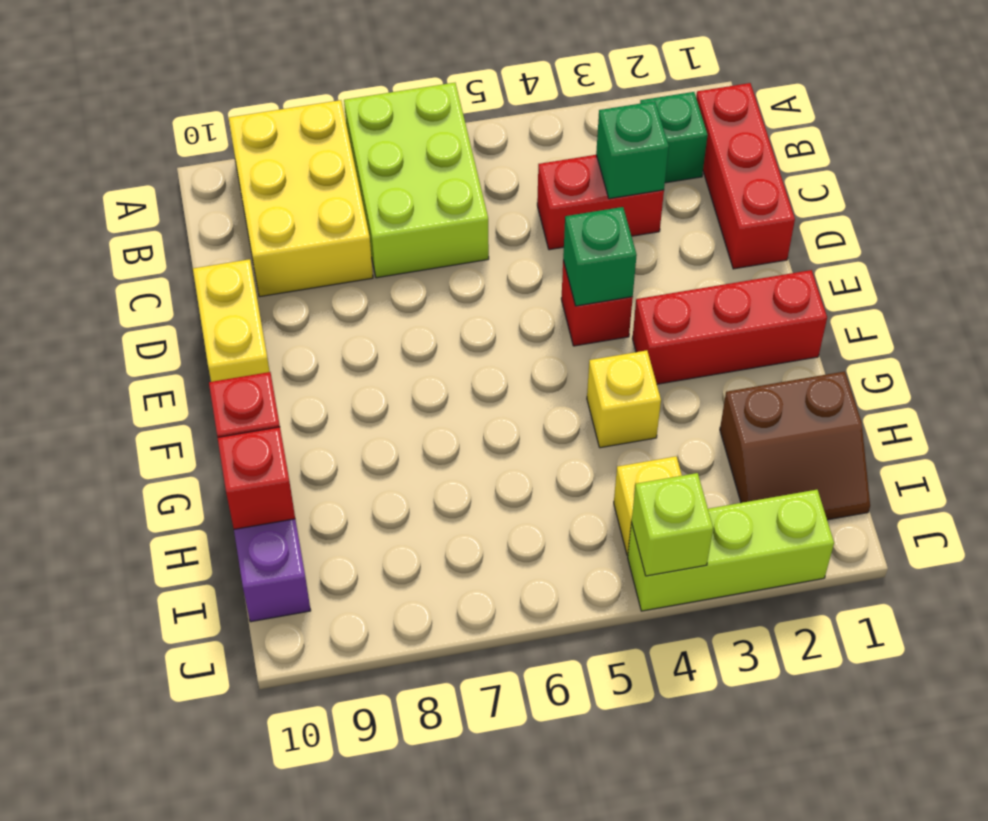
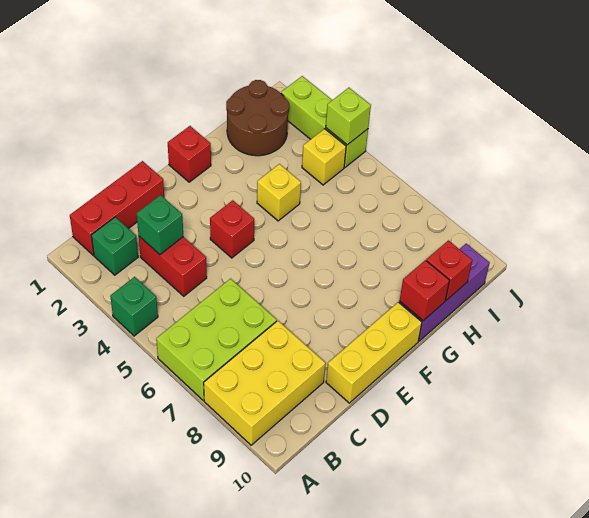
yellow brick D10:E10 level 1 -> yellow brick D10:F10 level 1
green brick E4 level 2 -> green brick A4 level 1
red brick F1:F3 level 1 -> red brick F1 level 1
brown slope H1:I2 level 1 top H -> brown round brick H1:I2 level 1

